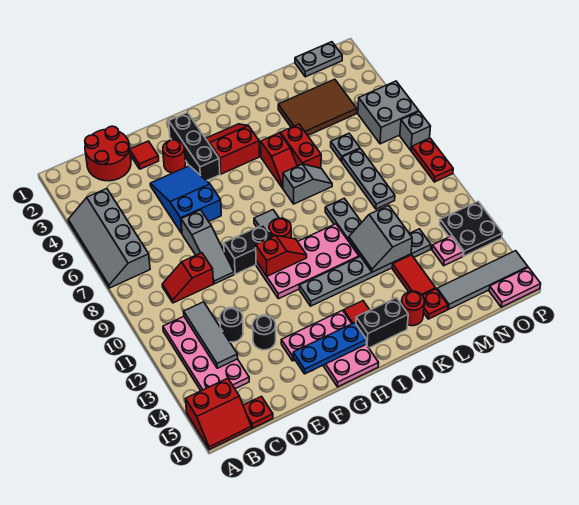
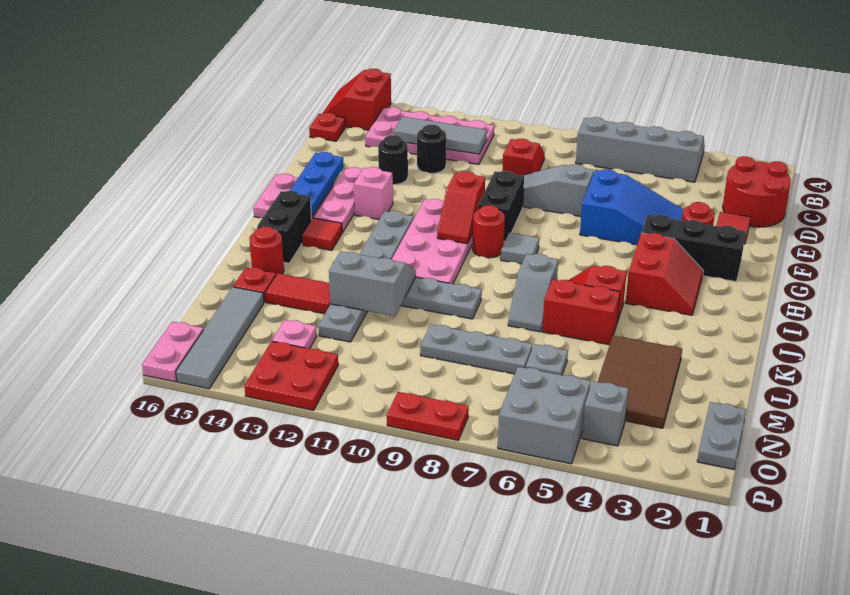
none -> pink brick G13 level 1
black plate O12:P13 level 1 -> red plate O12:P13 level 1
grey brick P7 level 1 -> grey brick O4 level 1

